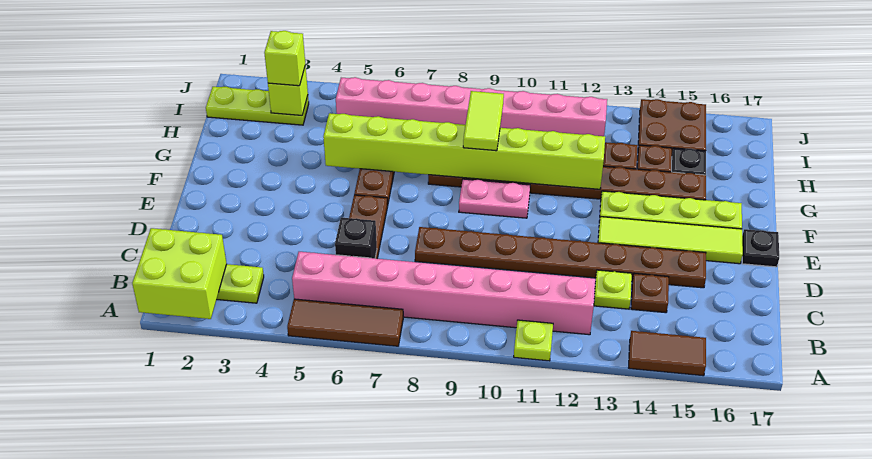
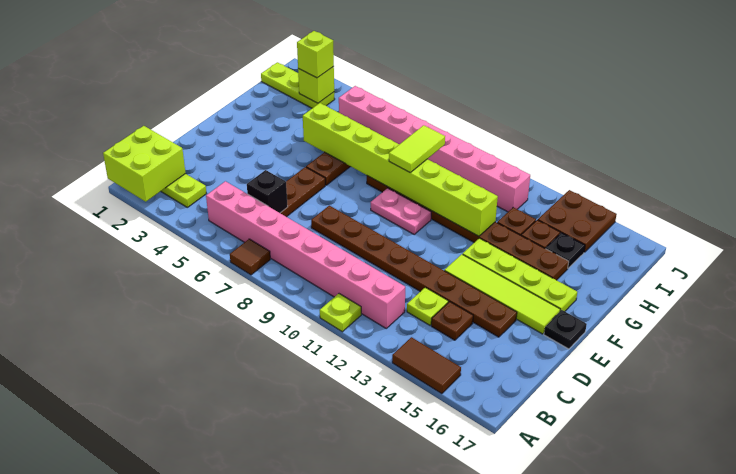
brown tile A5:A7 level 1 -> brown tile A7 level 1

